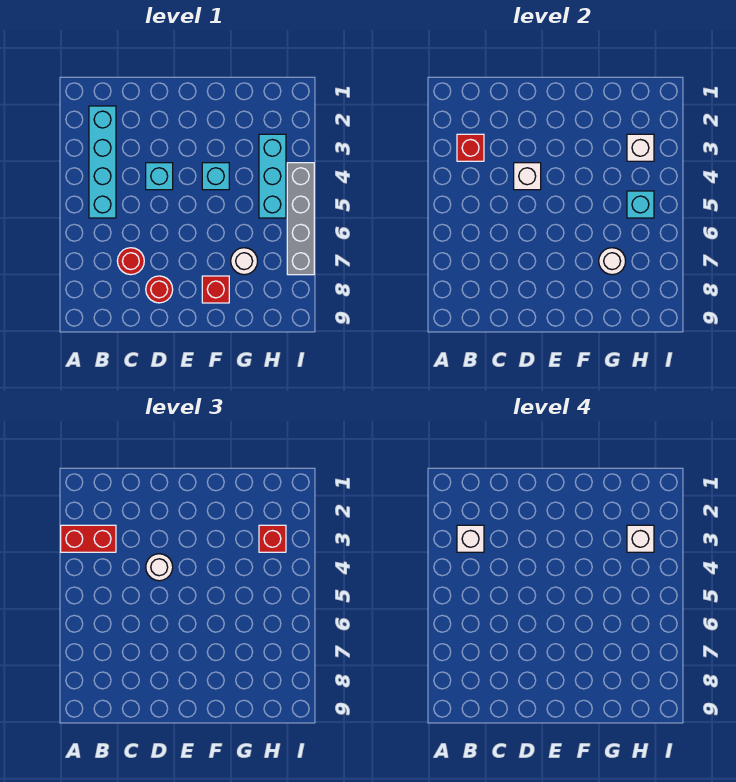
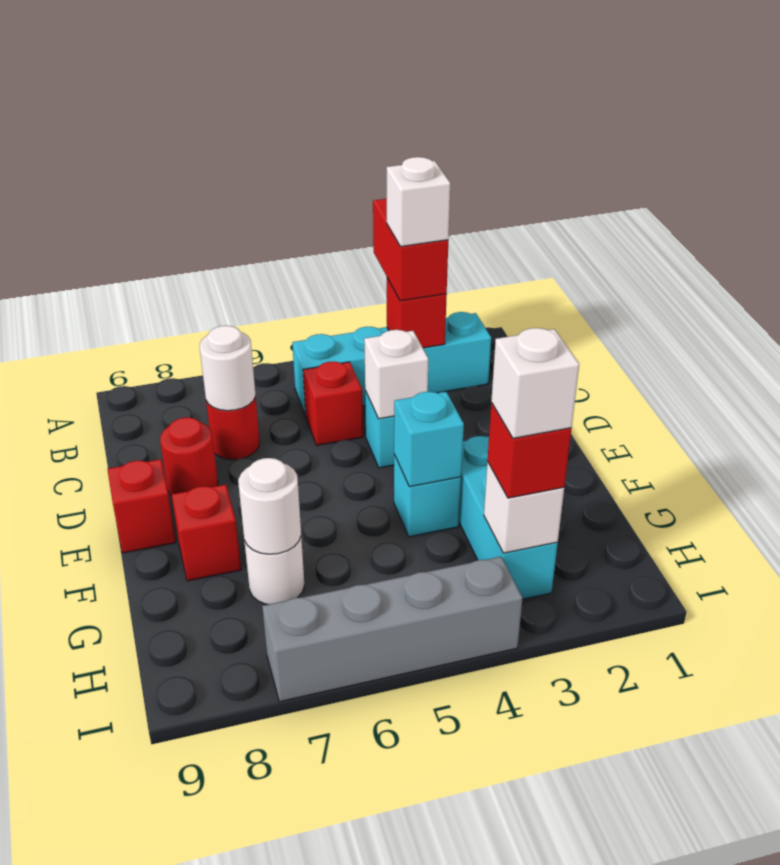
none -> red brick C5 level 1
white round brick D4 level 3 -> white round brick C7 level 2
none -> red brick E9 level 1
cyan brick H3:H5 level 1 -> cyan brick F3:H3 level 1
cyan brick H5 level 2 -> cyan brick F4 level 2

